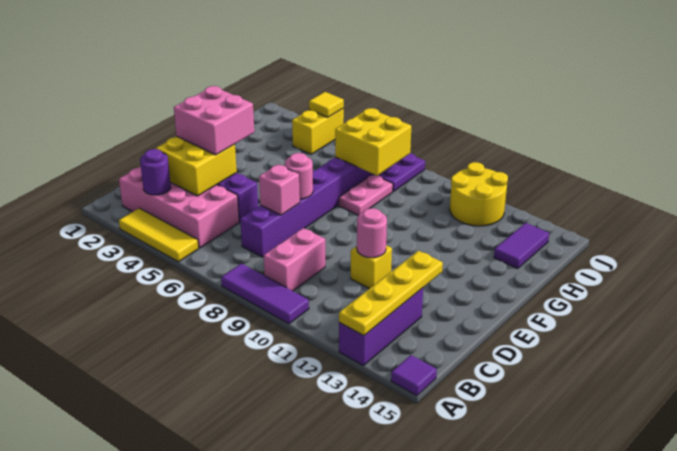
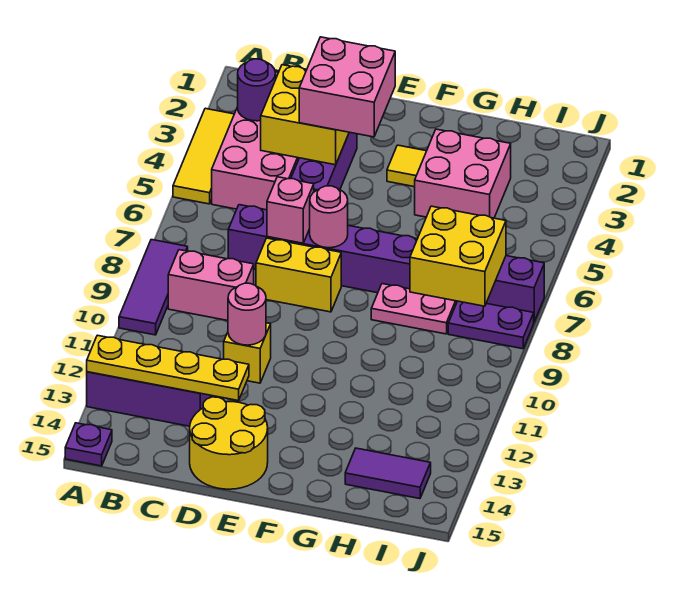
purple tile A15 level 1 -> purple plate A15 level 1
none -> pink brick G3:H4 level 1
yellow brick I4:J4 level 1 -> yellow brick D8:E8 level 1
yellow round brick I11:J12 level 1 -> yellow round brick D14:E15 level 1
yellow tile J4 level 2 -> yellow tile F3 level 1

